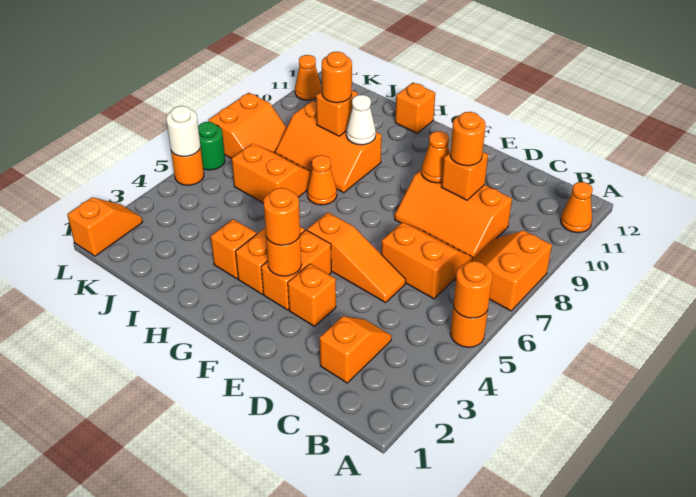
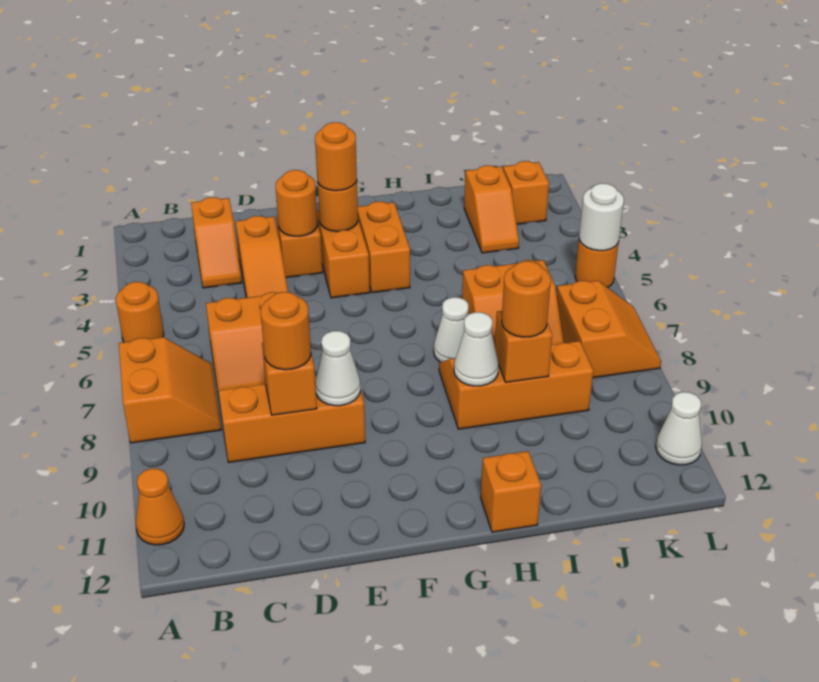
orange round brick A5 level 2 -> orange round brick E3 level 2
orange slope D5:F5 level 1 top F -> orange slope D3:D5 level 1 top 3
orange cone E9 level 2 -> white cone E9 level 2
orange brick H3 level 1 -> orange brick K2 level 1
orange cone H7 level 1 -> white cone H7 level 1
orange slope K7:L8 level 1 top L -> orange slope K7:L8 level 1 top K
orange slope L1:L2 level 1 top 1 -> orange slope J2:J3 level 1 top 2
green round brick L6 level 1 -> none
orange cone L11 level 1 -> white cone L11 level 1

